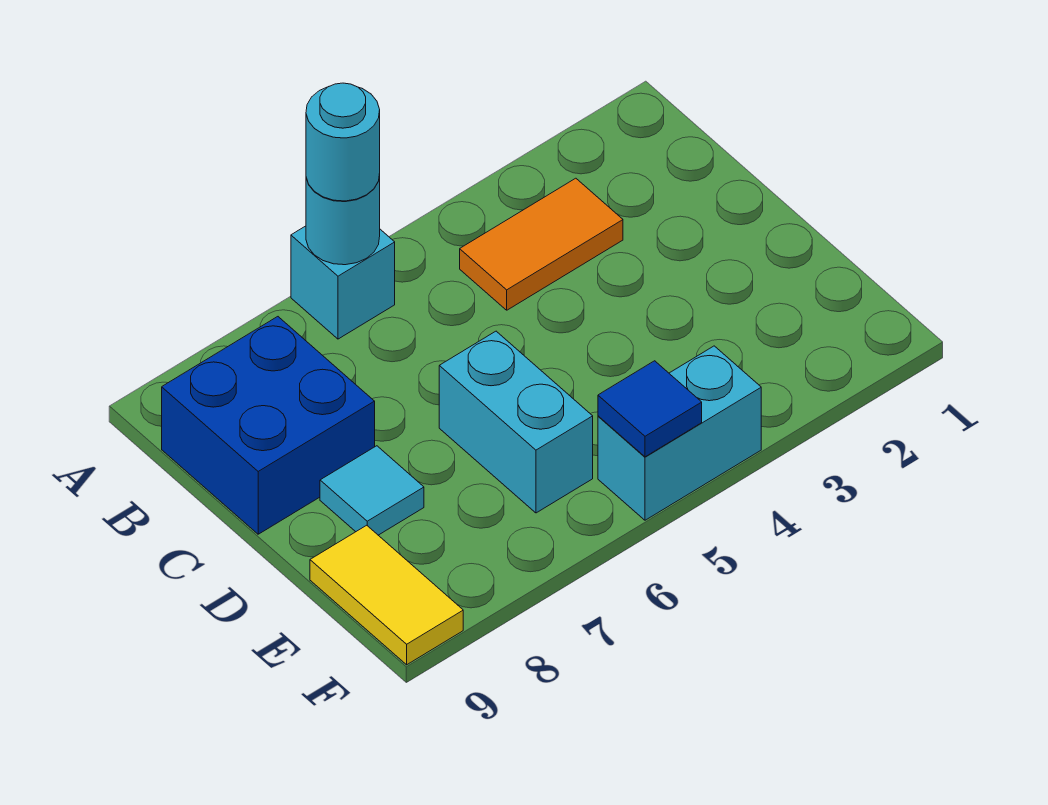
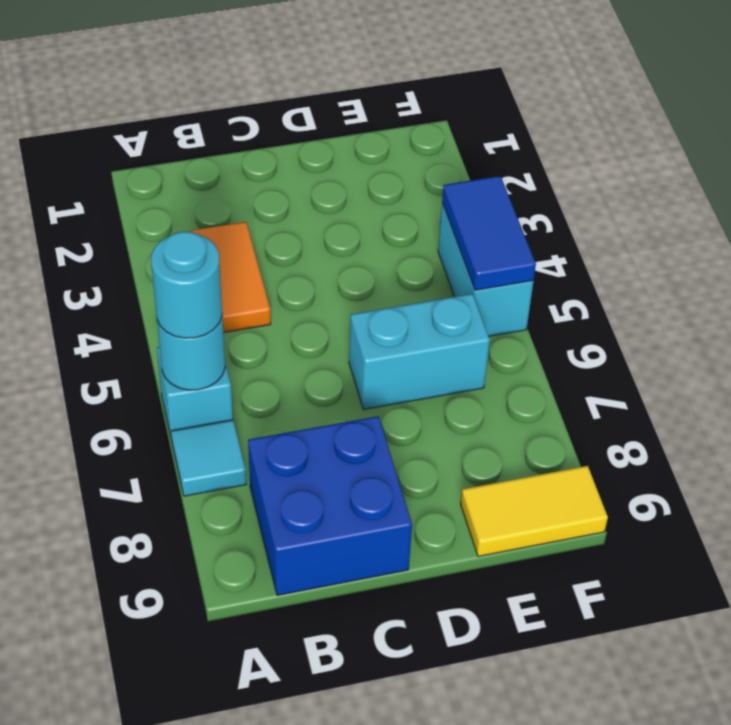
cyan tile D8 level 1 -> cyan tile A7 level 1
blue tile F5 level 2 -> blue tile F4:F5 level 2

